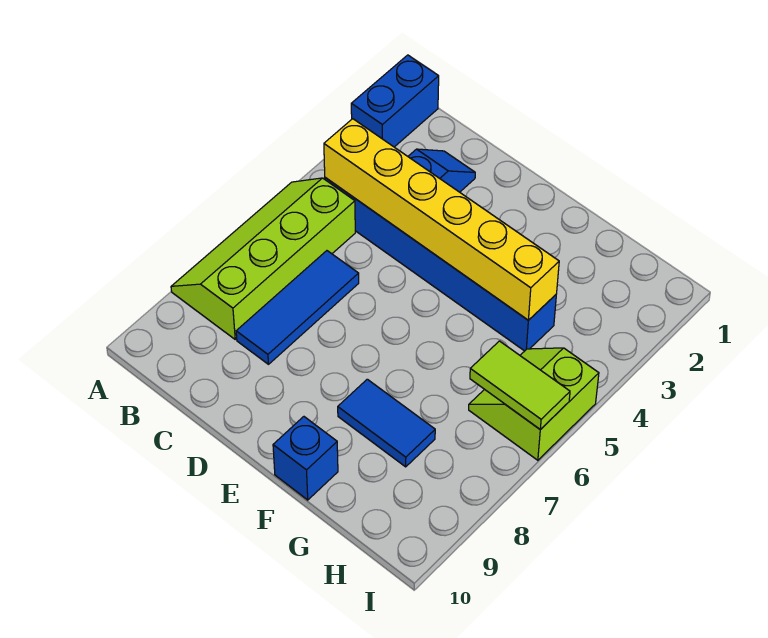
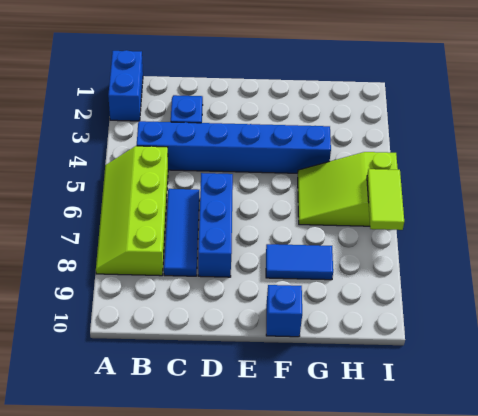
yellow brick B4:G4 level 2 -> none
none -> blue brick D6:D8 level 1
lime slope H5:I6 level 1 top I -> lime slope G5:I6 level 1 top I
lime tile H6:I6 level 2 -> lime tile I6:I7 level 2

